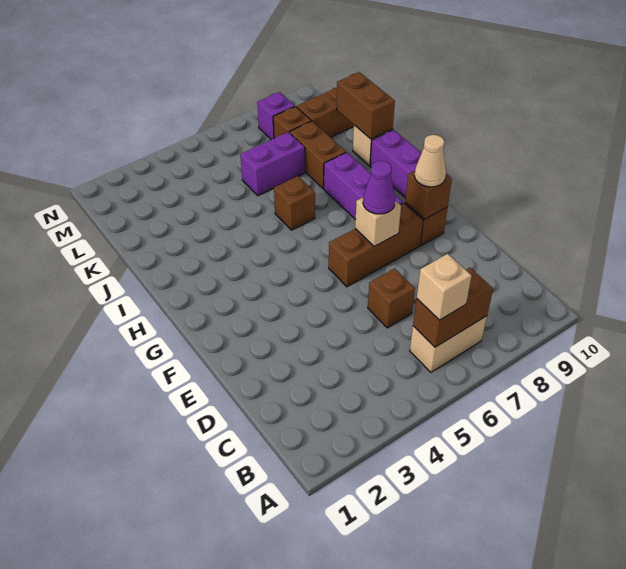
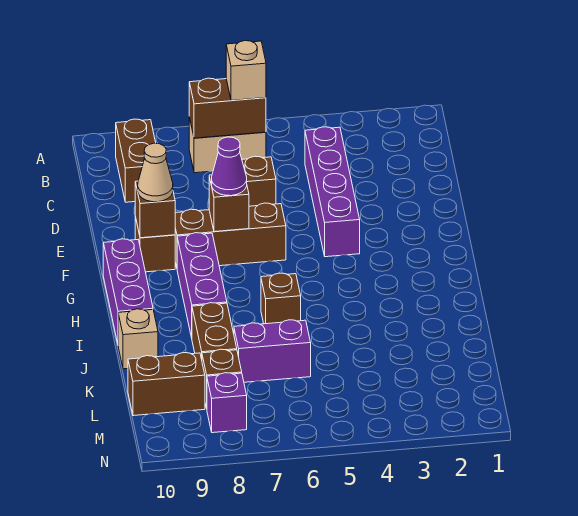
none -> purple brick C4:F4 level 1
tan brick F7 level 2 -> brown brick F7 level 2
brown brick J10:K10 level 2 -> brown brick B9:C9 level 1

